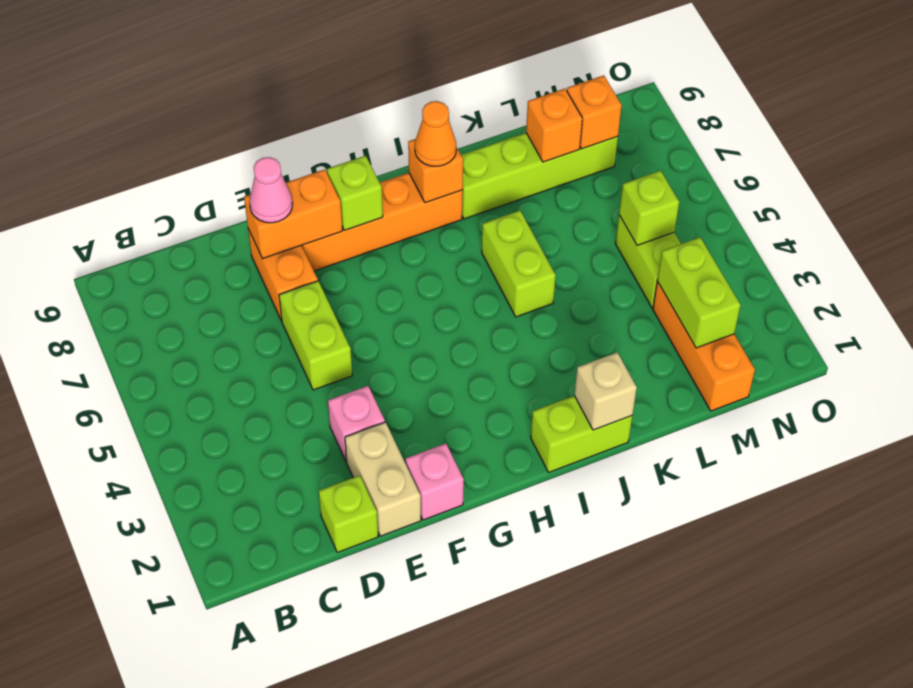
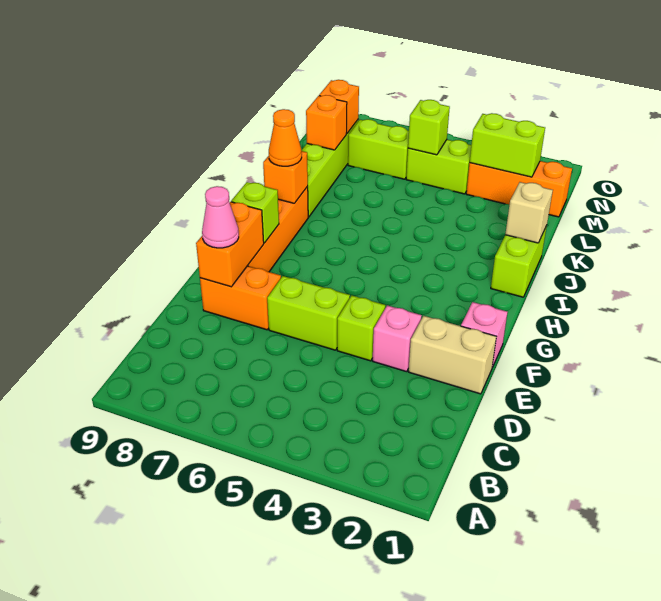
lime brick D1 level 1 -> lime brick E4 level 1
lime brick J5:J6 level 1 -> lime brick M6:M7 level 1

